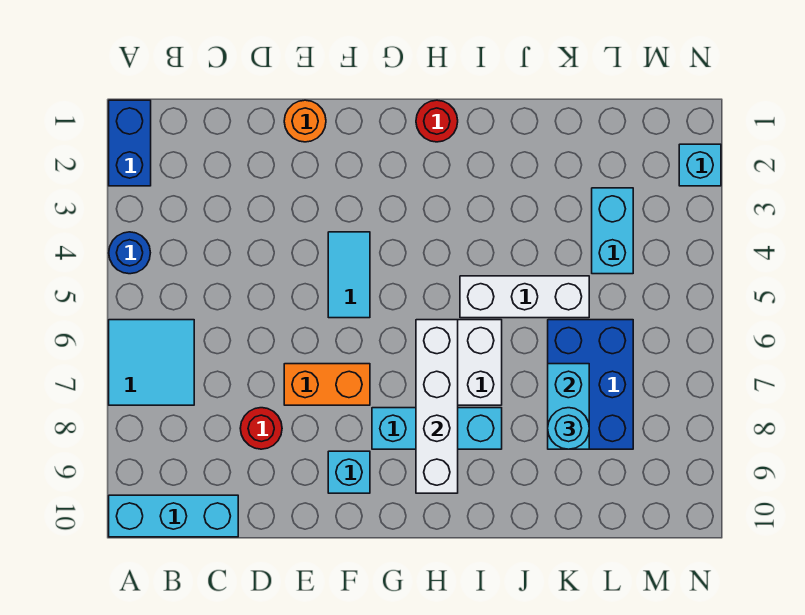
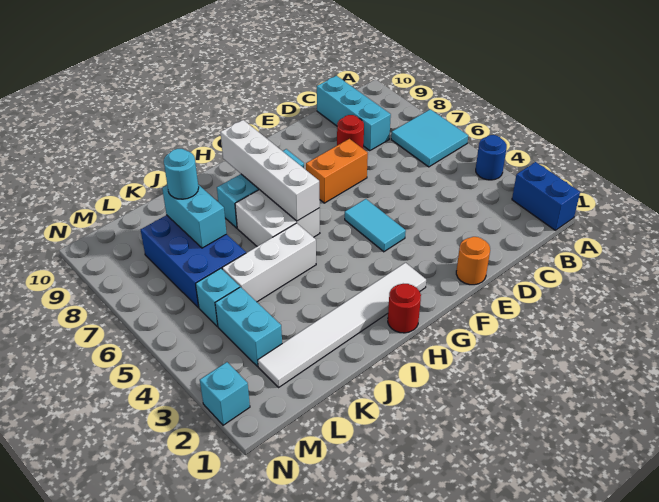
cyan brick A10:C10 level 1 -> cyan brick C8:C10 level 1
cyan brick F9 level 1 -> cyan brick L5 level 1
none -> white tile G2:L2 level 1

